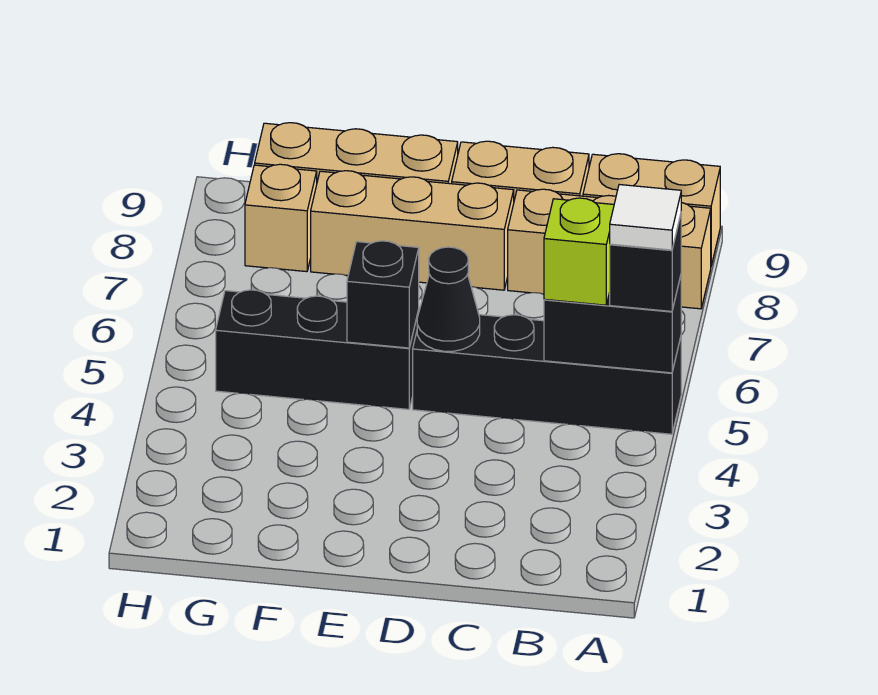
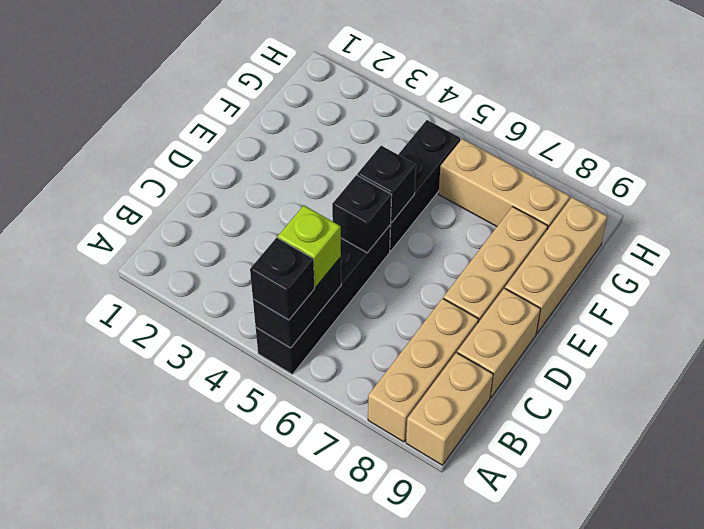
white tile A5 level 4 -> none
black cone D5 level 2 -> black brick D5 level 2
tan brick G8 level 1 -> tan brick G6:G8 level 1

